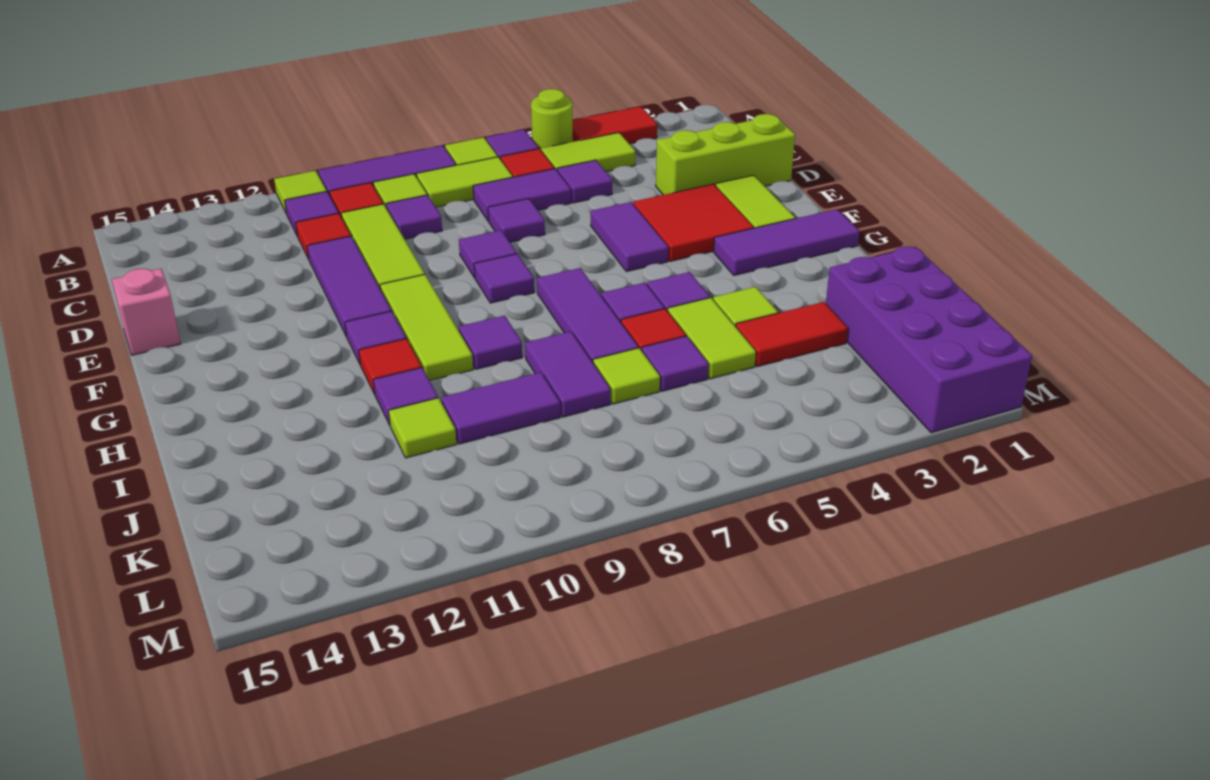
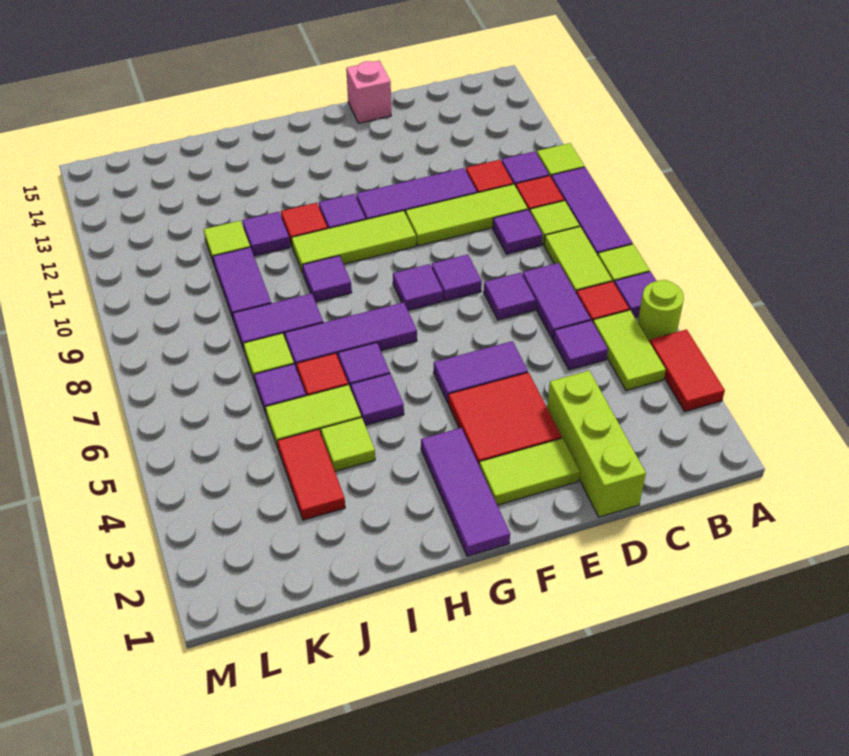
purple brick J1:M2 level 1 -> none

